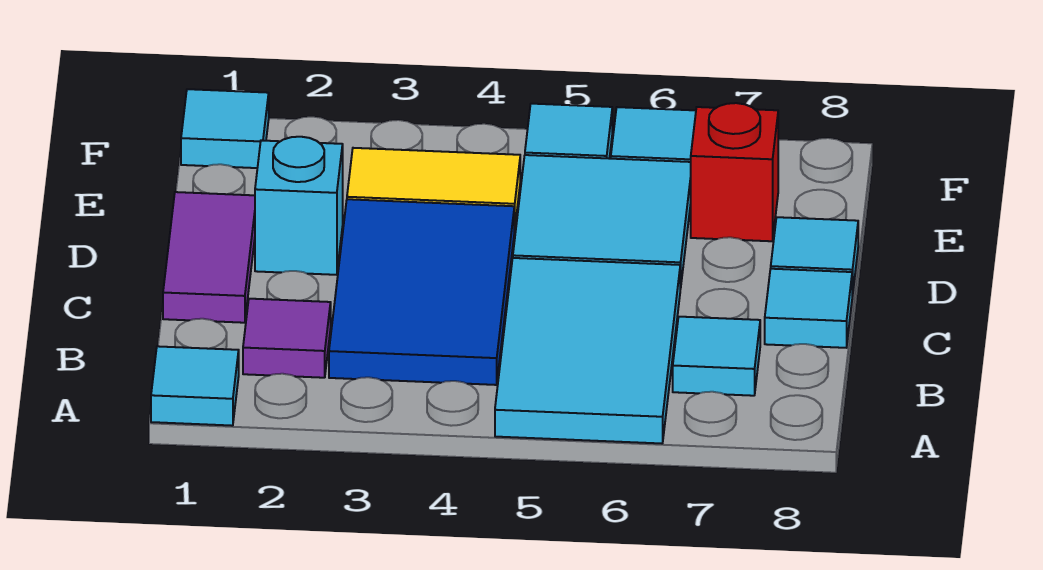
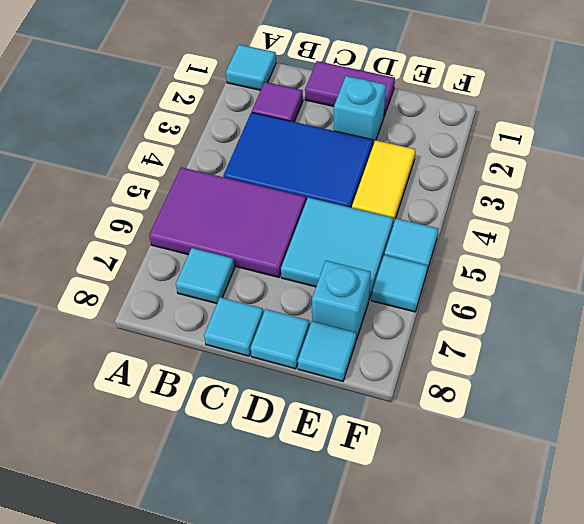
cyan tile A5:C6 level 1 -> purple tile A5:C6 level 1
red brick E7 level 1 -> cyan brick E7 level 1
cyan tile F1 level 1 -> cyan tile E8 level 1

